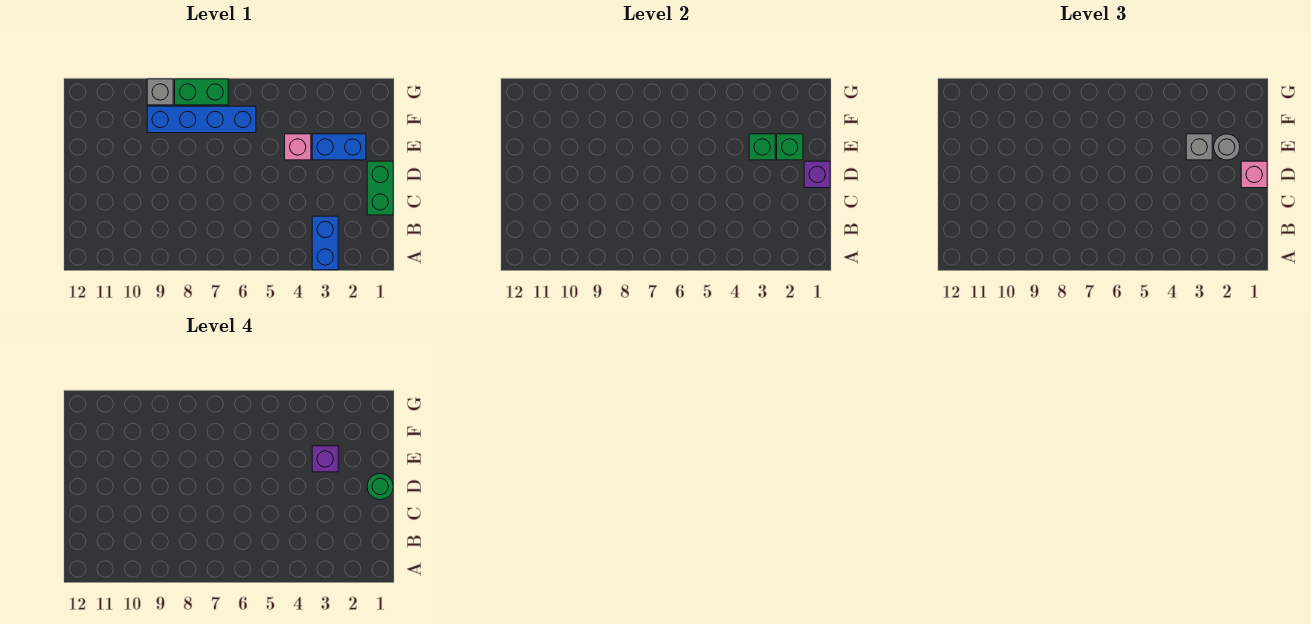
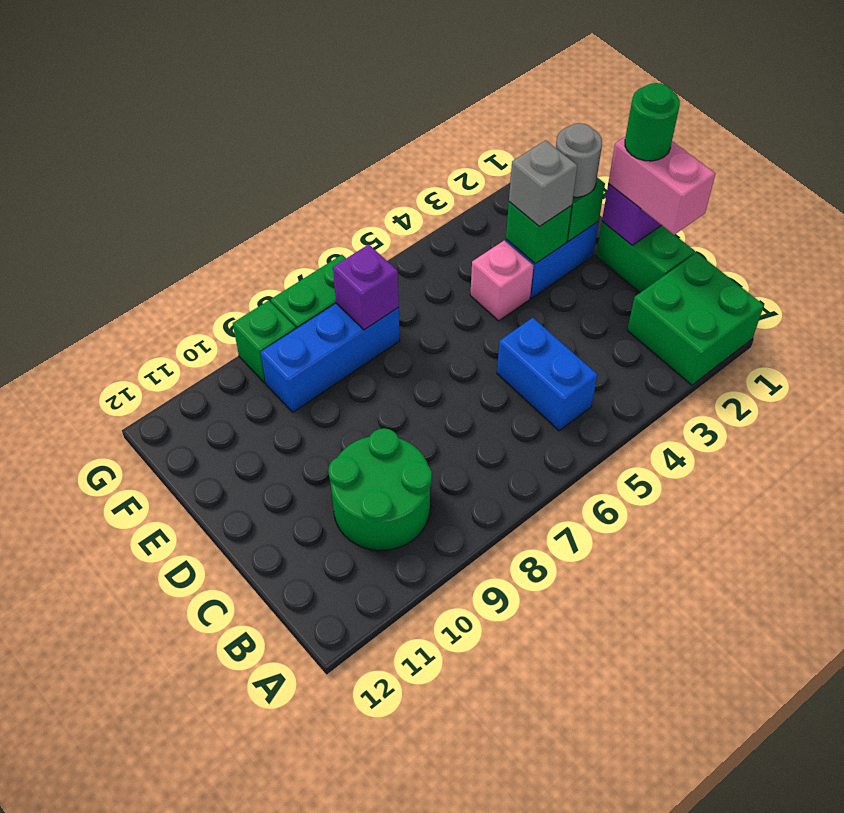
none -> green brick A1:B2 level 1
blue brick A3:B3 level 1 -> blue brick B5:C5 level 1
none -> green round brick B9:C10 level 1
pink brick D1 level 3 -> pink brick C1:D1 level 3
purple brick E3 level 4 -> purple brick F7 level 2
blue brick F6:F9 level 1 -> blue brick F7:F9 level 1
grey brick G9 level 1 -> green brick G9 level 1

